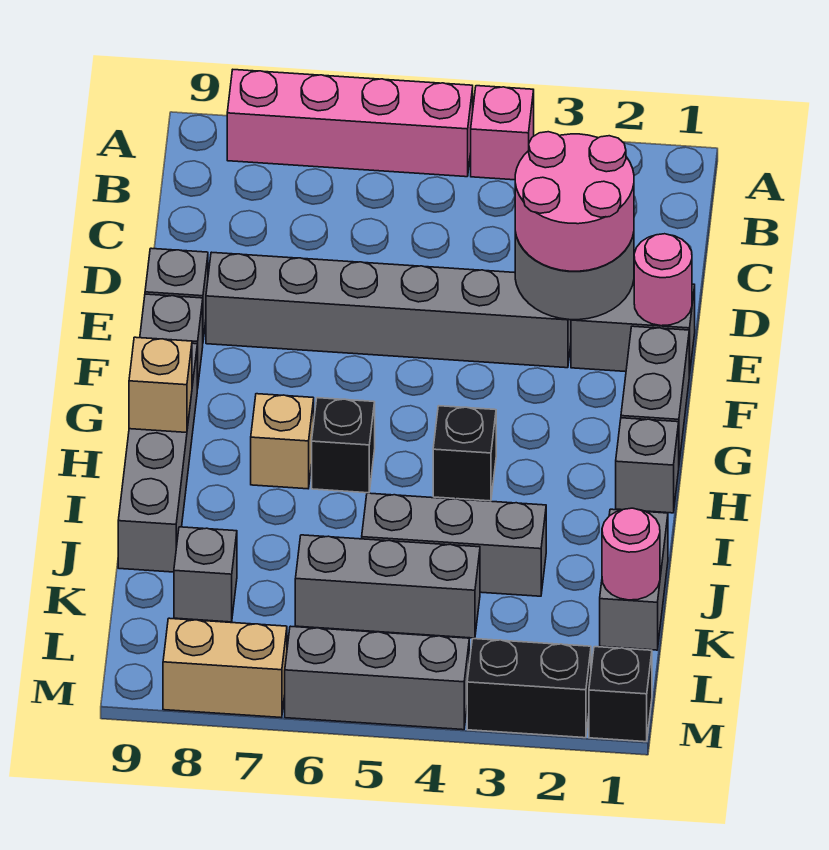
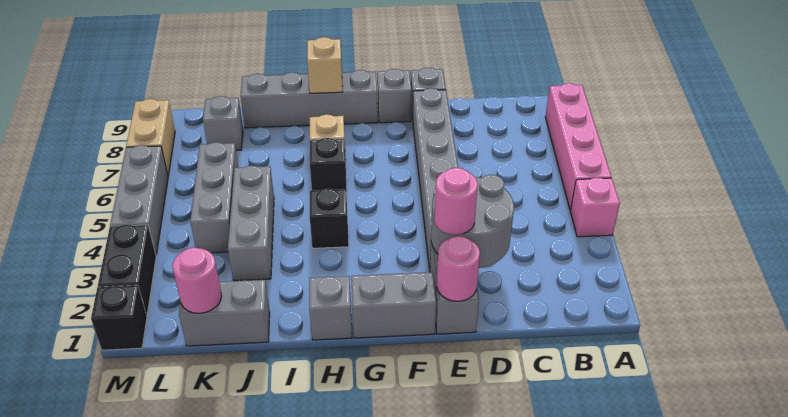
pink round brick D2:E3 level 3 -> pink round brick E2 level 3

